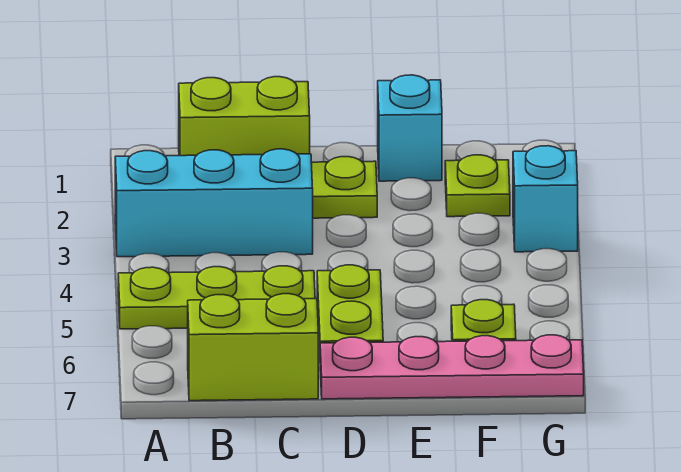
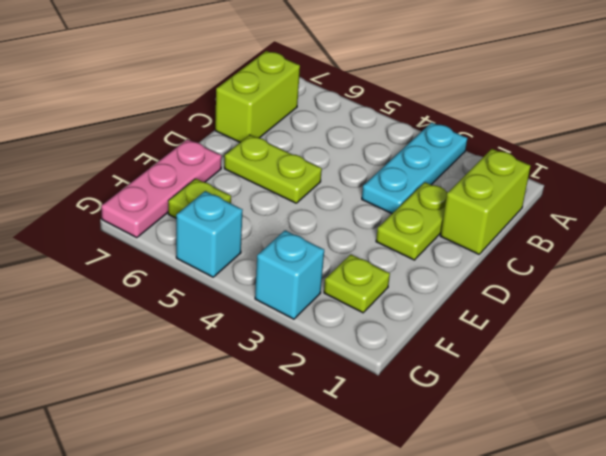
cyan brick A3:C3 level 1 -> cyan plate A3:C3 level 1
lime plate A5:C5 level 1 -> none
pink plate D7:G7 level 1 -> pink plate E7:G7 level 1
cyan brick E1 level 1 -> cyan brick G5 level 1

